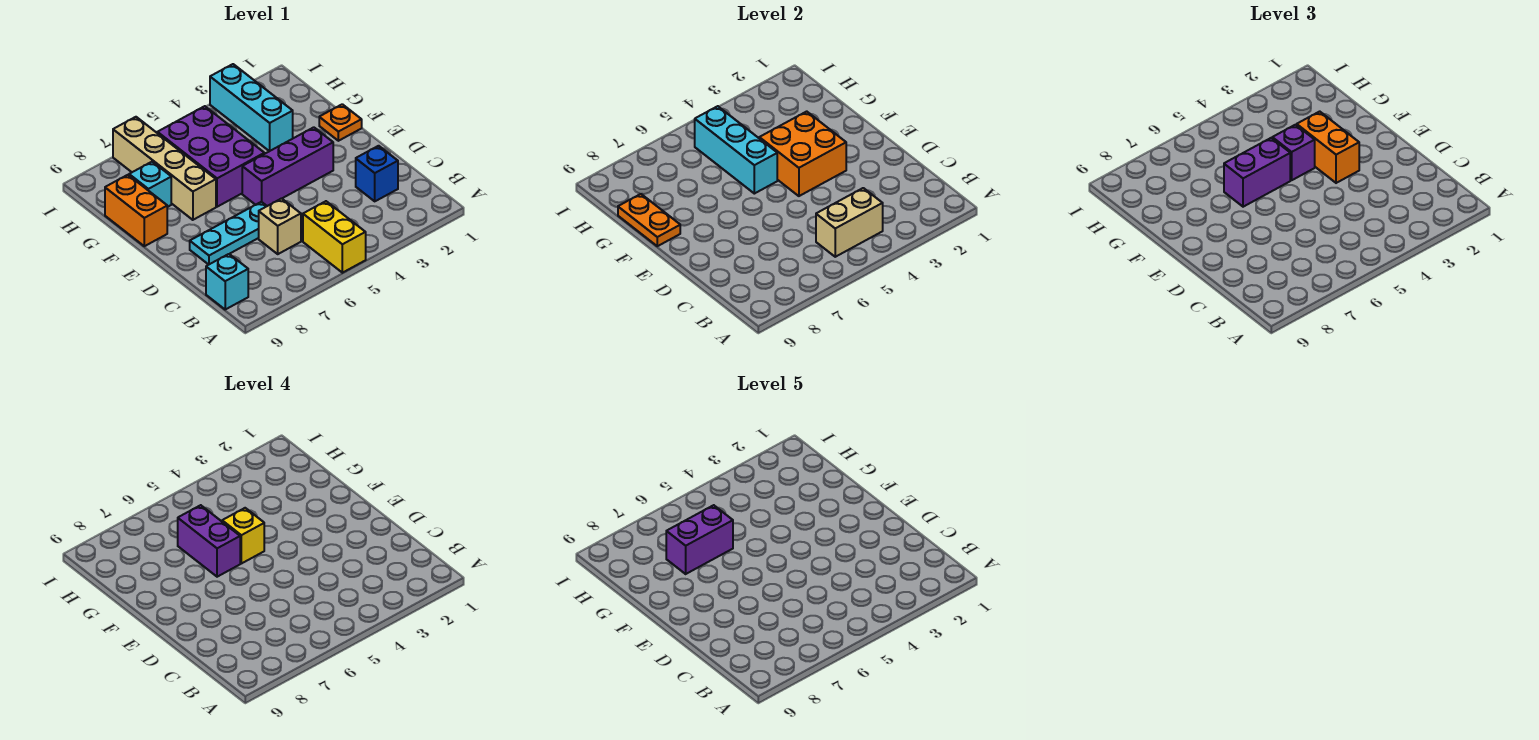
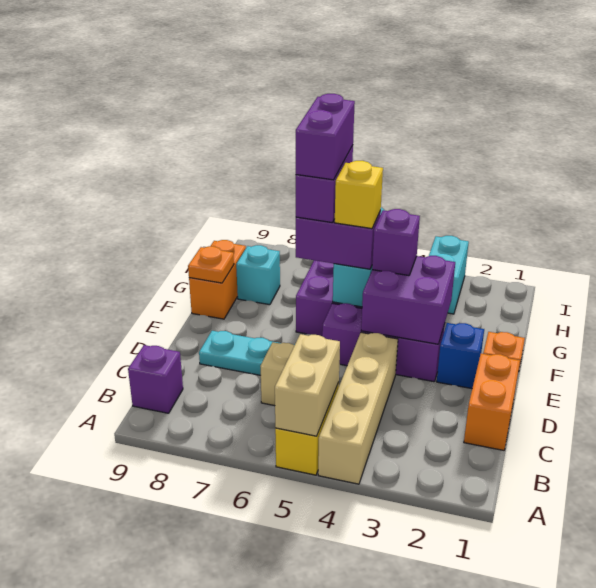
tan brick B4:B5 level 2 -> tan brick A5:B5 level 2
cyan brick B9 level 1 -> purple brick B9 level 1
blue brick C2 level 1 -> blue brick E2 level 1
orange brick E3:F4 level 2 -> purple brick E3:F4 level 2
orange brick E3:F3 level 3 -> orange brick C1:D1 level 1
tan brick F7:I7 level 1 -> tan brick A4:D4 level 1
orange plate F9:G9 level 2 -> orange plate F9 level 2
cyan brick G3:I3 level 1 -> cyan brick H3:I3 level 1
purple brick G6:G7 level 5 -> purple brick F6:G6 level 5

